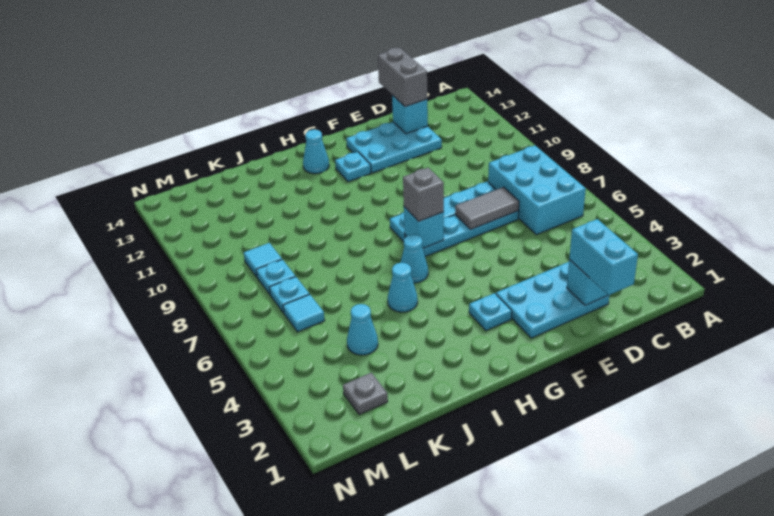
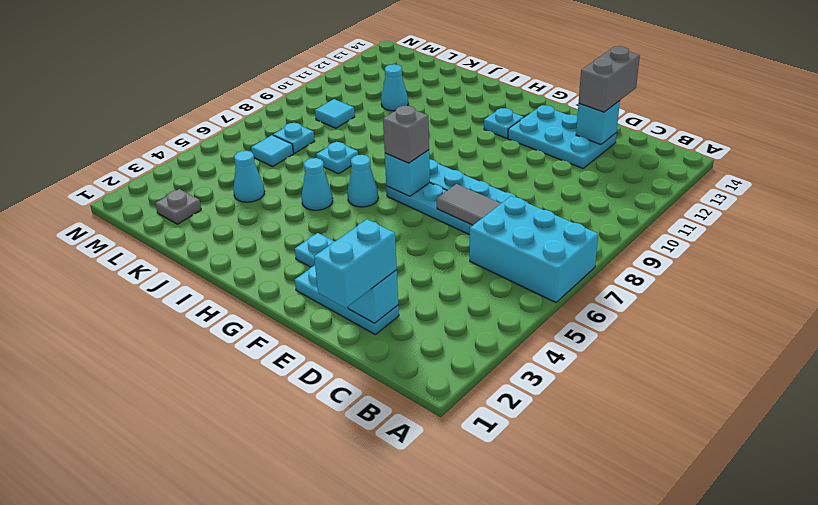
cyan brick B6:C8 level 1 -> cyan brick A6:C7 level 1
cyan plate D2:F3 level 1 -> cyan plate D2:F2 level 1
cyan cone H13 level 1 -> cyan cone K11 level 1
cyan plate L8 level 1 -> cyan plate J7 level 1

